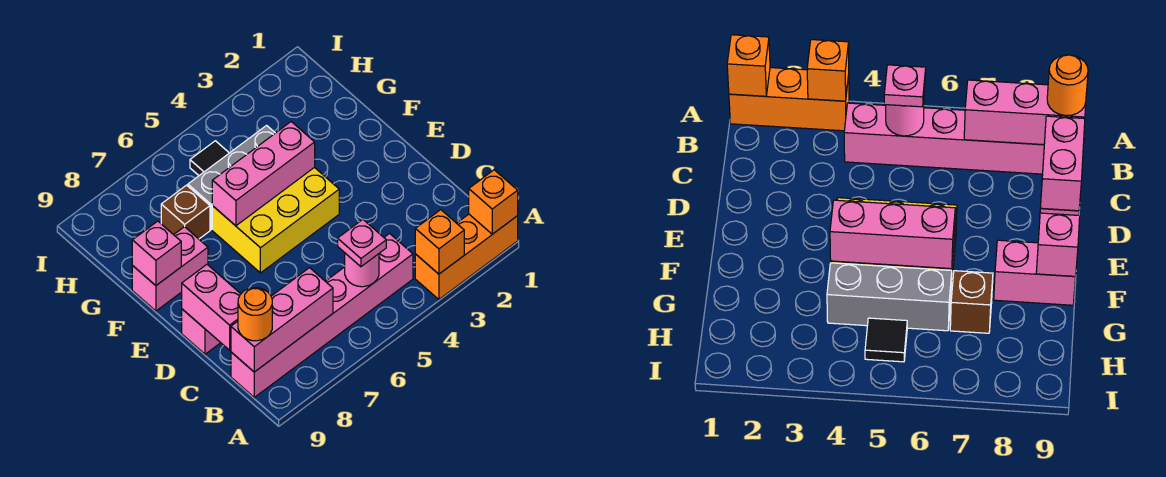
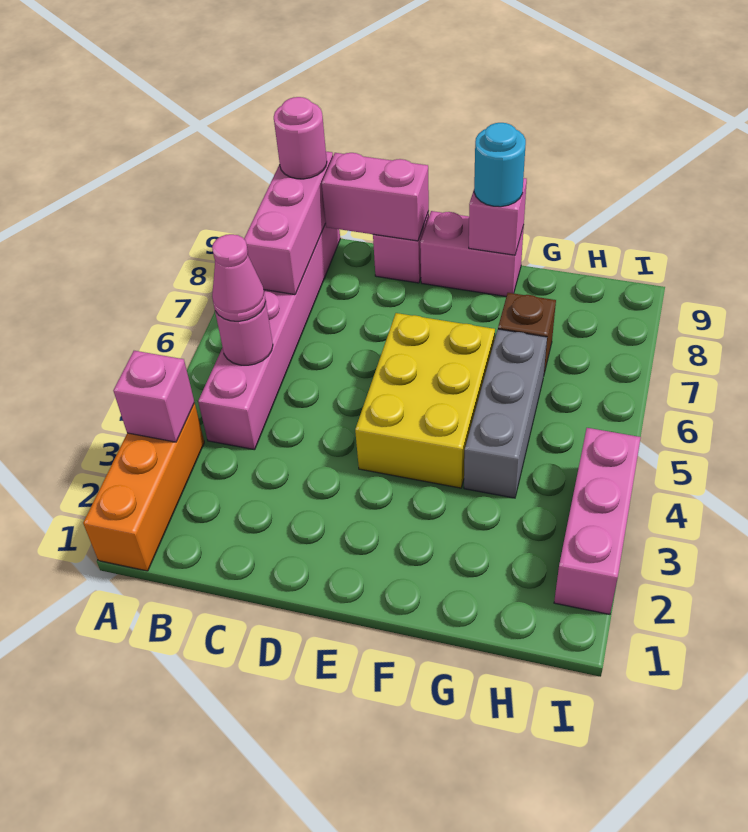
orange brick A1 level 2 -> none
orange brick A3 level 2 -> pink brick A3 level 2
pink plate B5 level 3 -> pink cone B5 level 3
orange round brick B9 level 3 -> pink round brick B9 level 3
pink brick F4:F6 level 2 -> pink brick I2:I4 level 1
pink brick F8:F9 level 1 -> pink brick E9:F9 level 1
none -> cyan round brick F9 level 3
black tile H5 level 1 -> none

